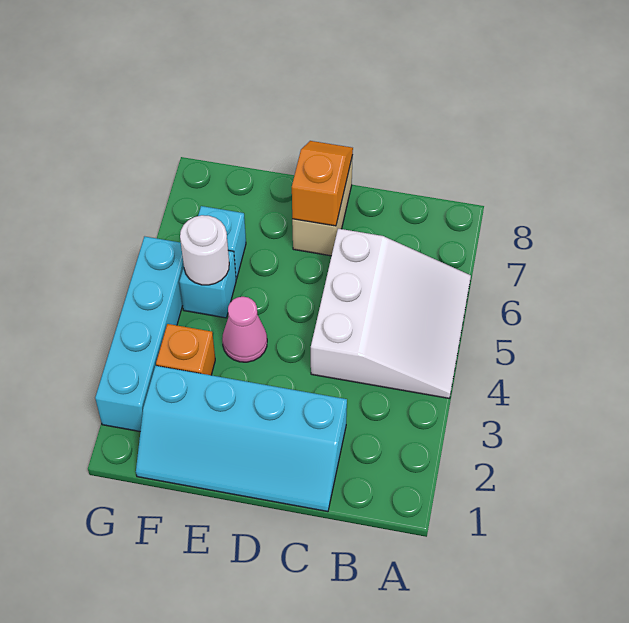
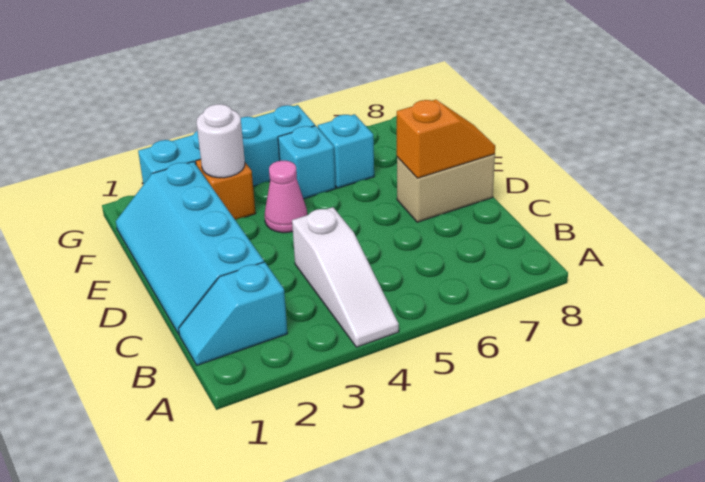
white slope A4:C6 level 1 top C -> white slope A4:C4 level 1 top C
none -> cyan slope B1:B2 level 1 top 2
white round brick F5 level 2 -> white round brick F3 level 2

